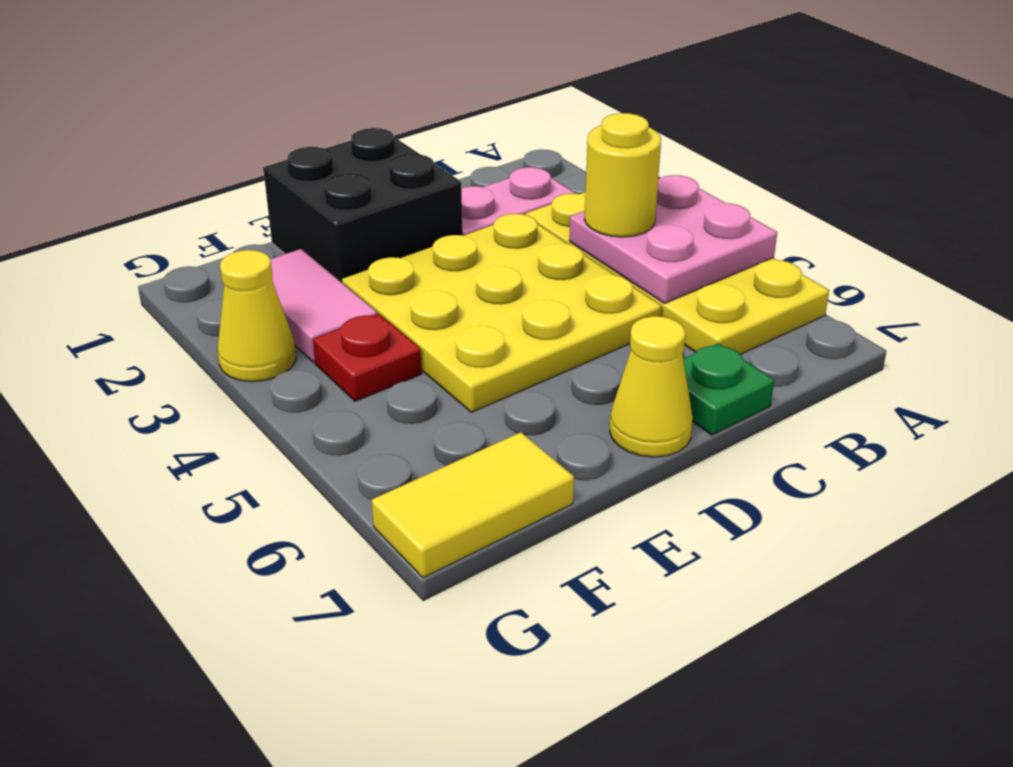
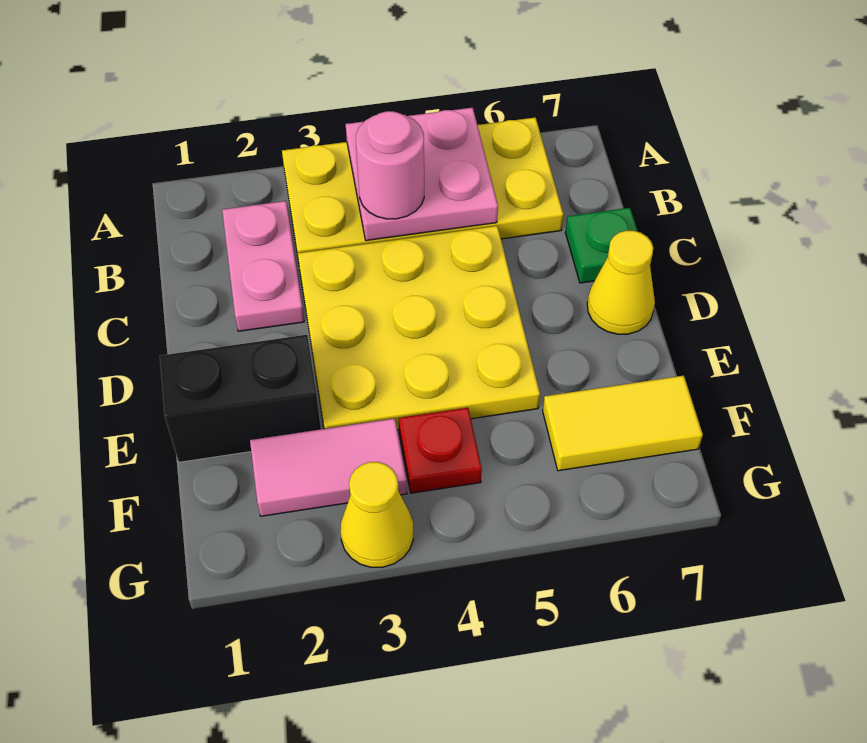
yellow round brick B4 level 3 -> pink round brick B4 level 3
black brick D1:E2 level 1 -> black brick E1:E2 level 1
yellow tile F7:G7 level 1 -> yellow tile F6:F7 level 1

